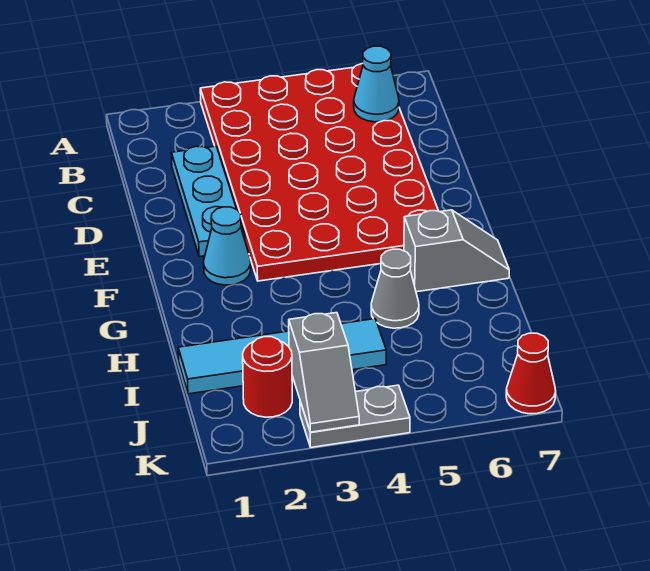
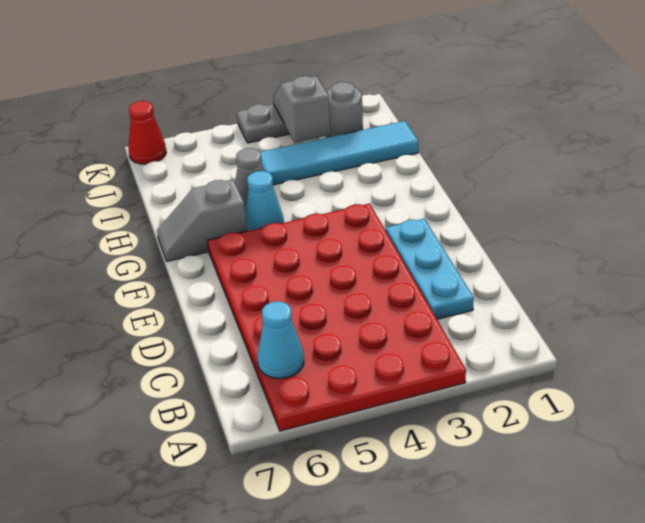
cyan cone F2 level 1 -> cyan cone G5 level 1
red round brick J2 level 1 -> grey round brick J2 level 1

